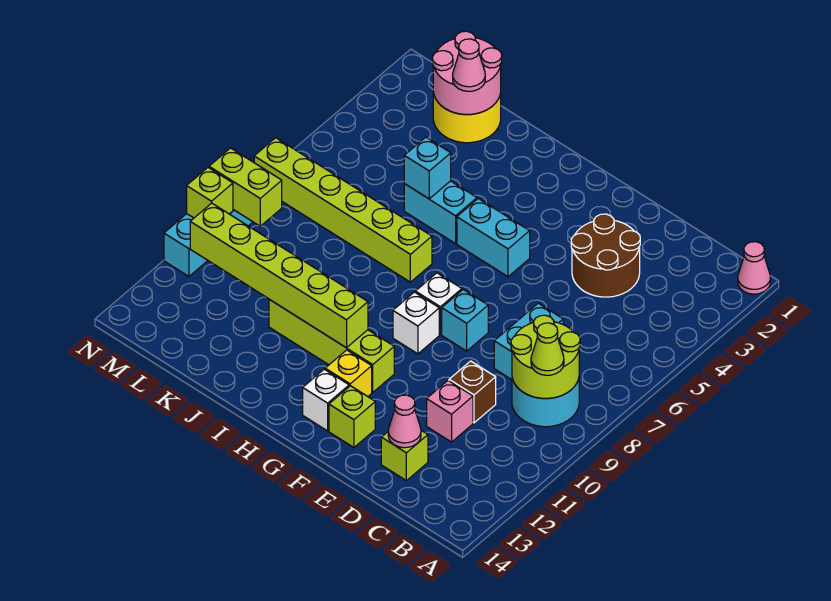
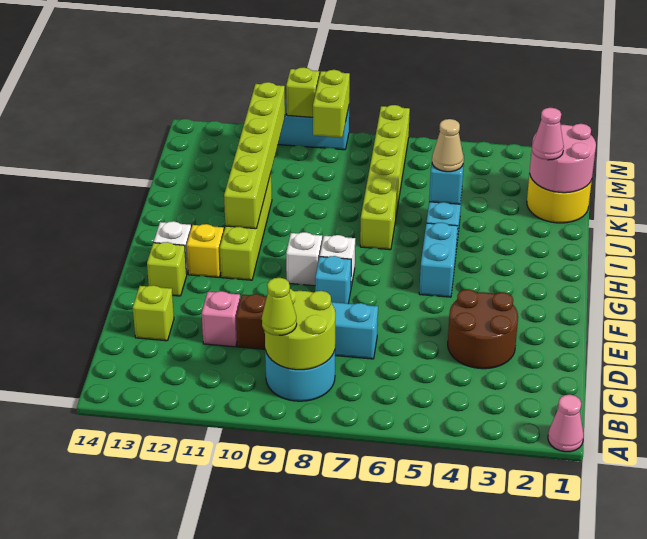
pink cone D13 level 2 -> none
none -> tan cone J5 level 3

